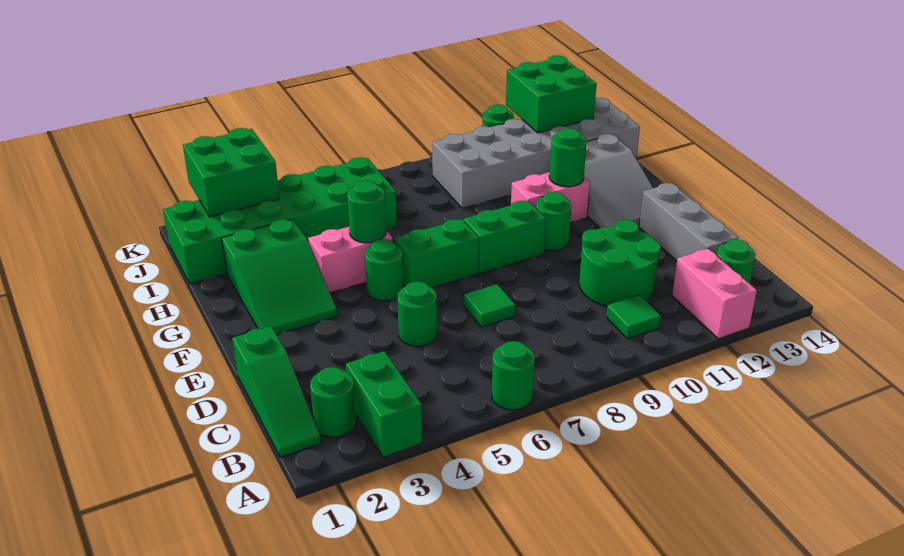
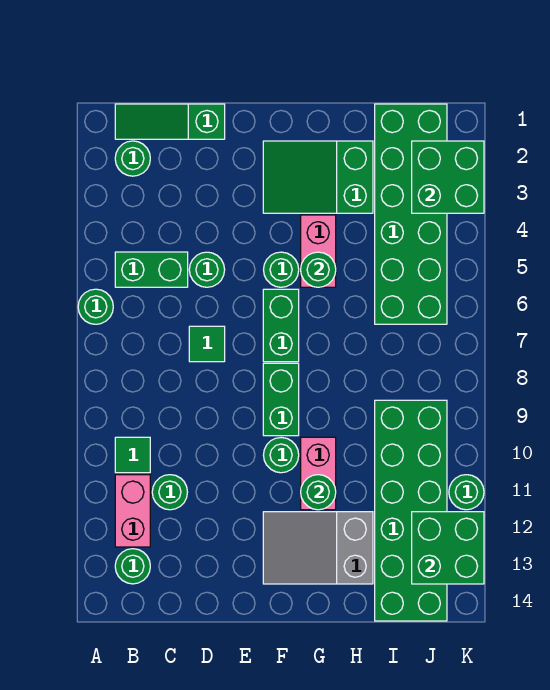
green brick A3:B3 level 1 -> green brick B5:C5 level 1
pink brick A12:B12 level 1 -> pink brick B11:B12 level 1
green round brick C10:D11 level 1 -> green round brick C11 level 1
grey brick C13:E13 level 1 -> none
grey brick I9:J14 level 1 -> green brick I9:J14 level 1

